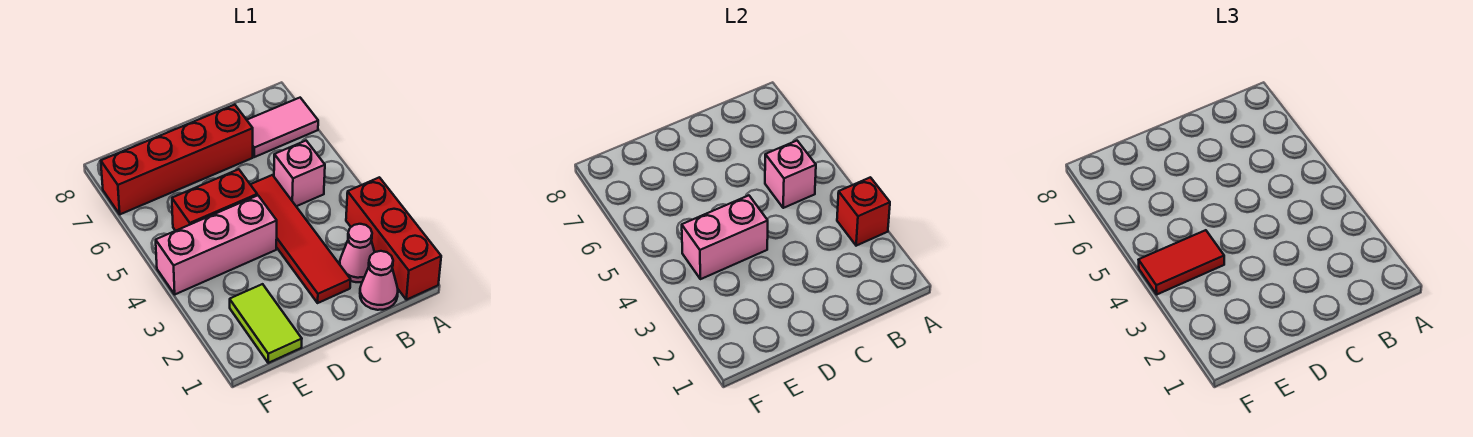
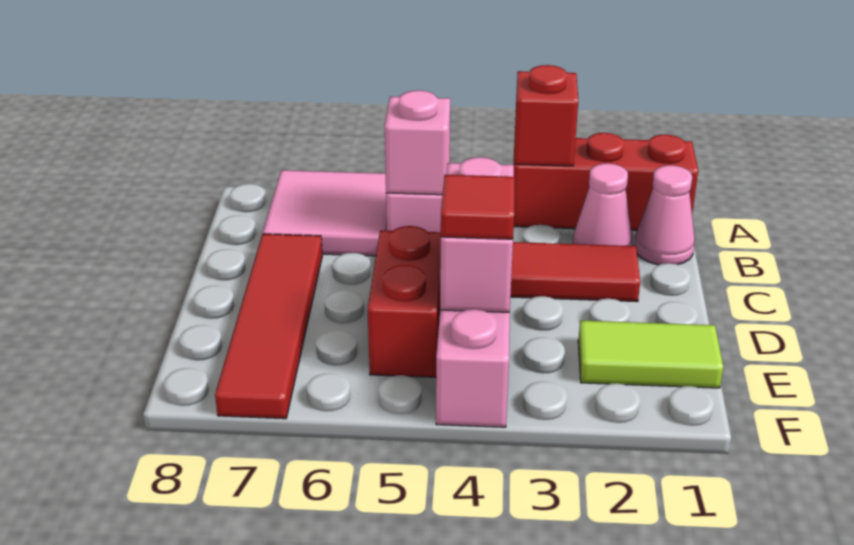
pink tile A7:B7 level 1 -> pink tile A6:B7 level 1
red brick C7:F7 level 1 -> red tile C7:F7 level 1
red tile E4:F4 level 3 -> red tile E4 level 3

